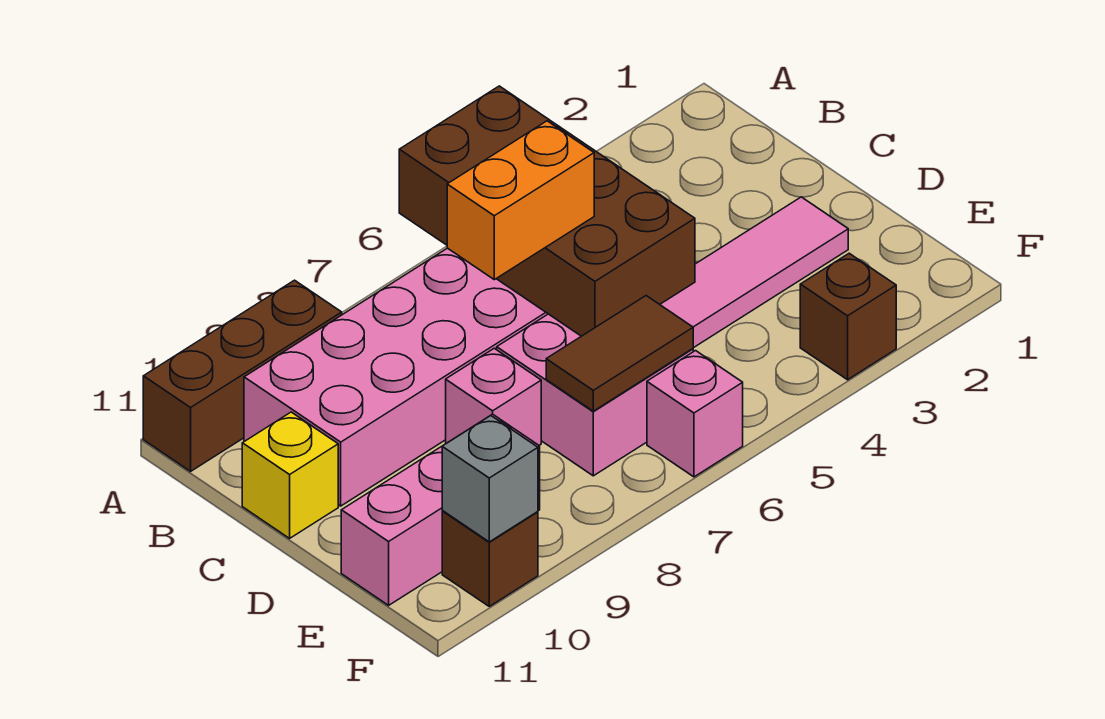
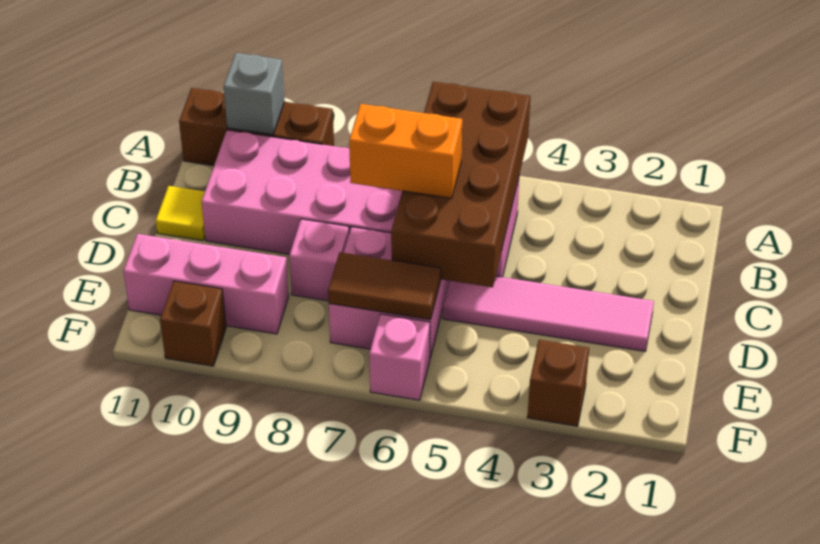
yellow brick C11 level 1 -> yellow tile C11 level 1
grey brick F10 level 2 -> grey brick A10 level 2

